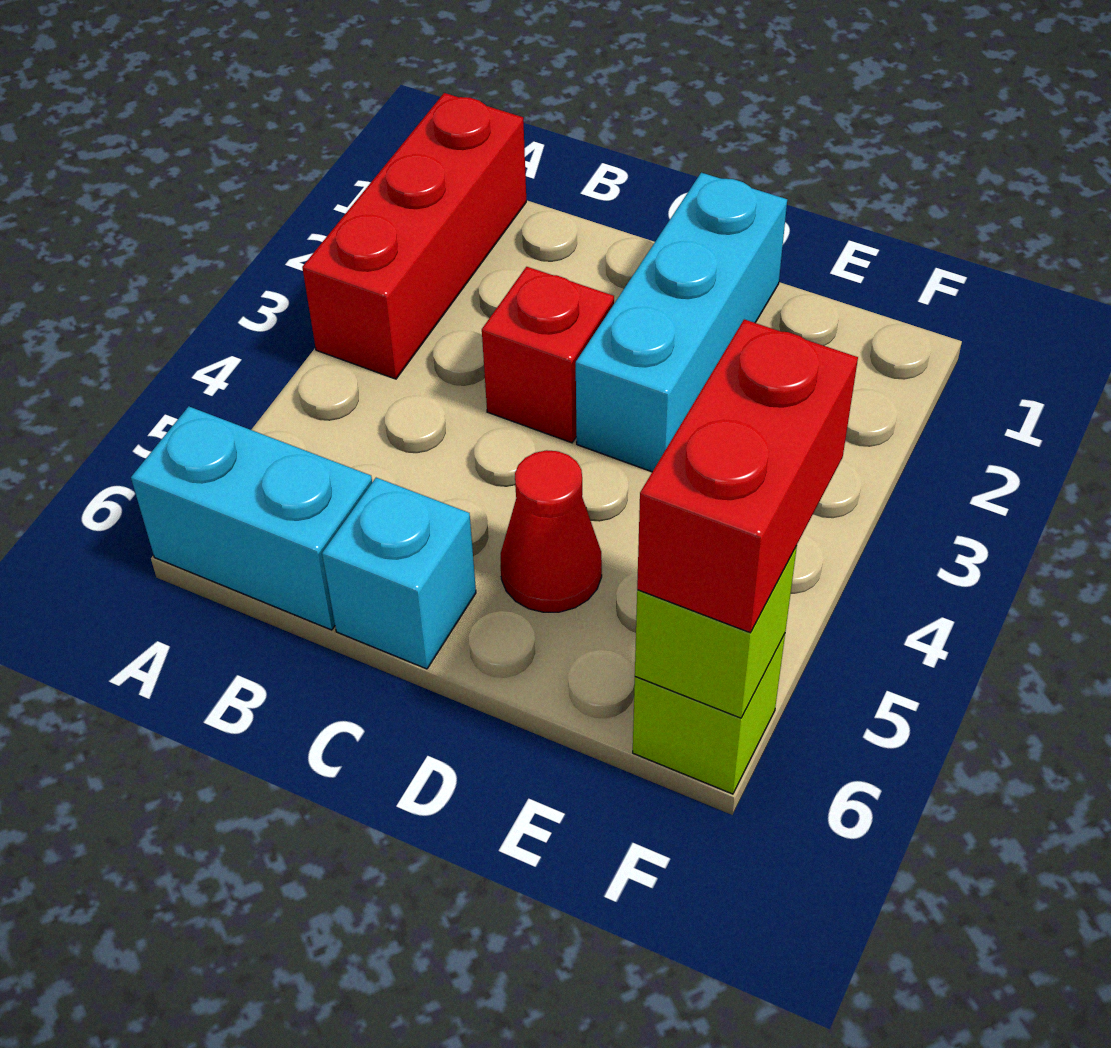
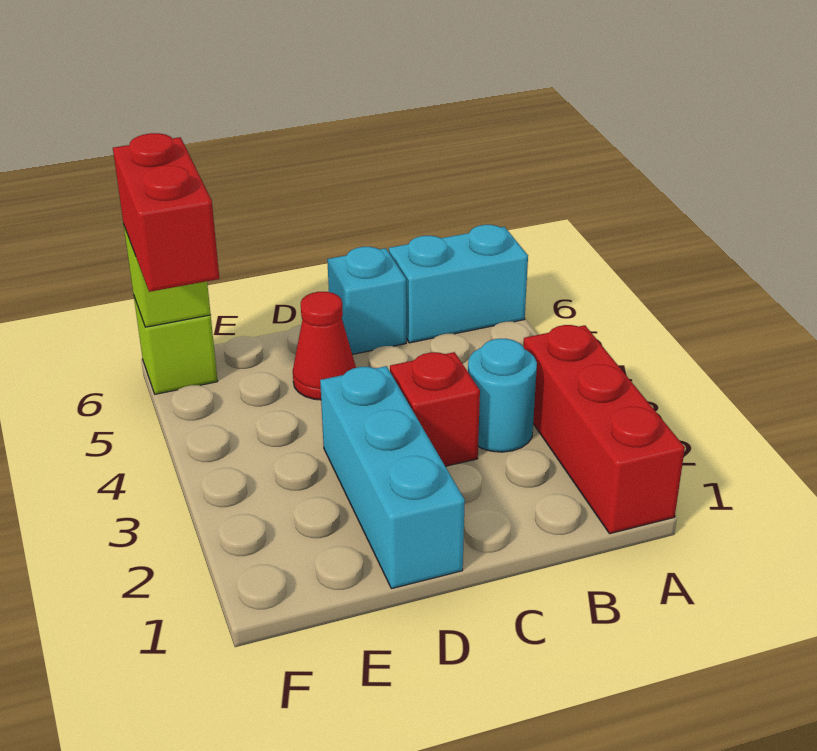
none -> cyan round brick B3 level 1

